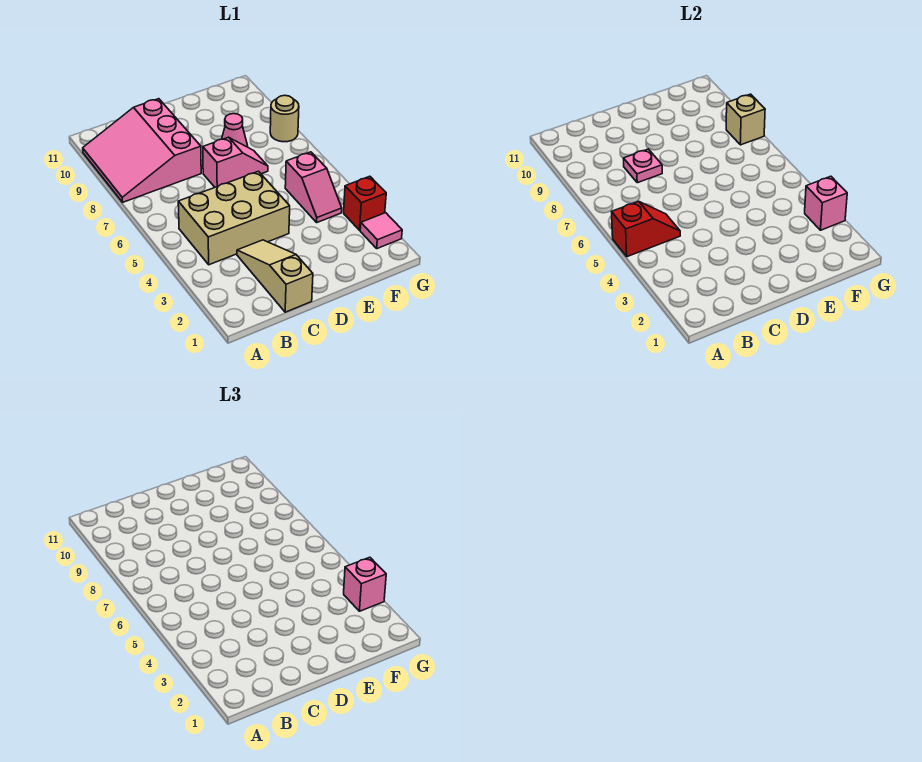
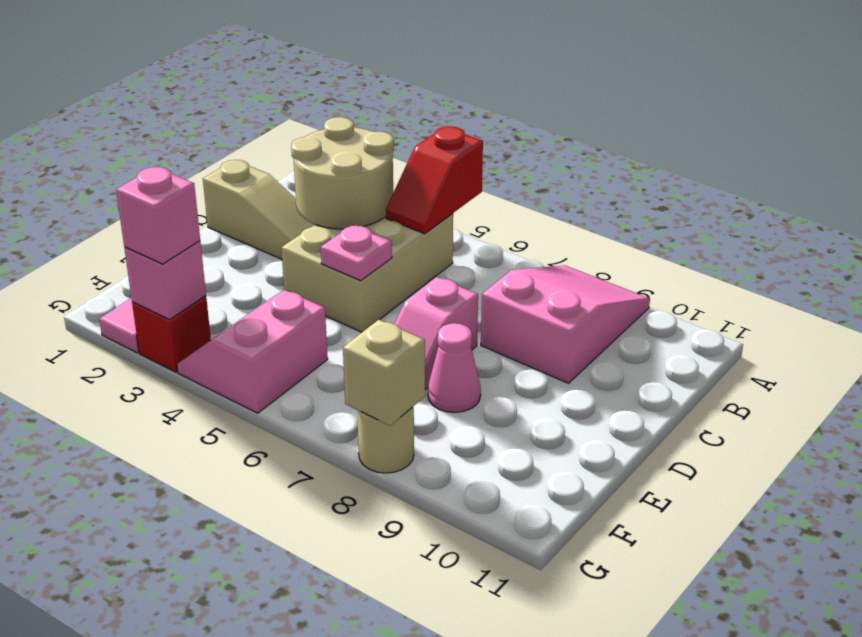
pink slope A8:C10 level 1 top C -> pink slope A8:C9 level 1 top C
none -> tan round brick B3:C4 level 2
pink plate C8 level 2 -> pink plate D5 level 2
pink slope F4:F5 level 1 top 5 -> pink slope F4:G5 level 1 top 5

